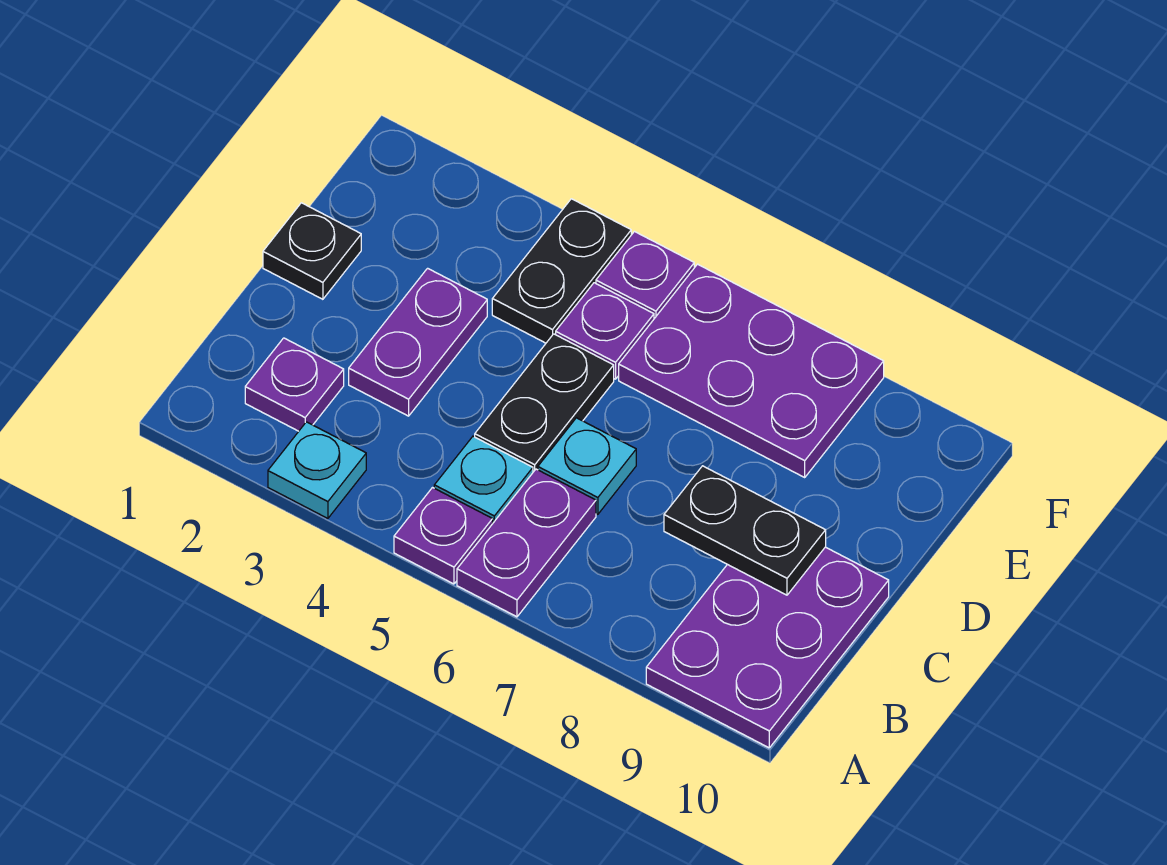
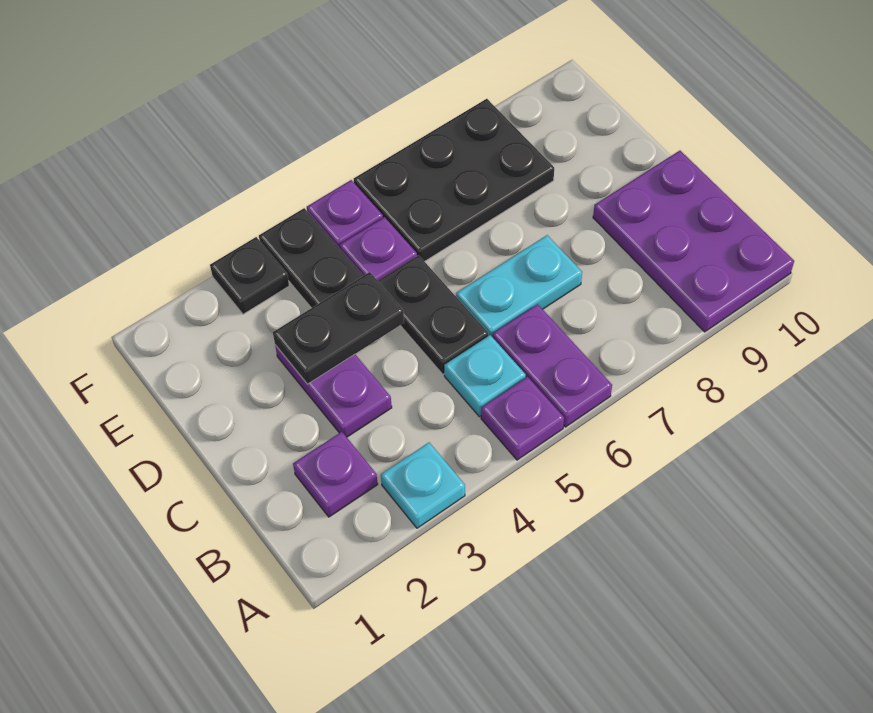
cyan plate C6 level 1 -> cyan plate C6:C7 level 1
black plate C8:C9 level 2 -> black plate D3:D4 level 2
black plate D1 level 1 -> black plate F3 level 1
purple plate E6:F8 level 1 -> black plate E6:F8 level 1

